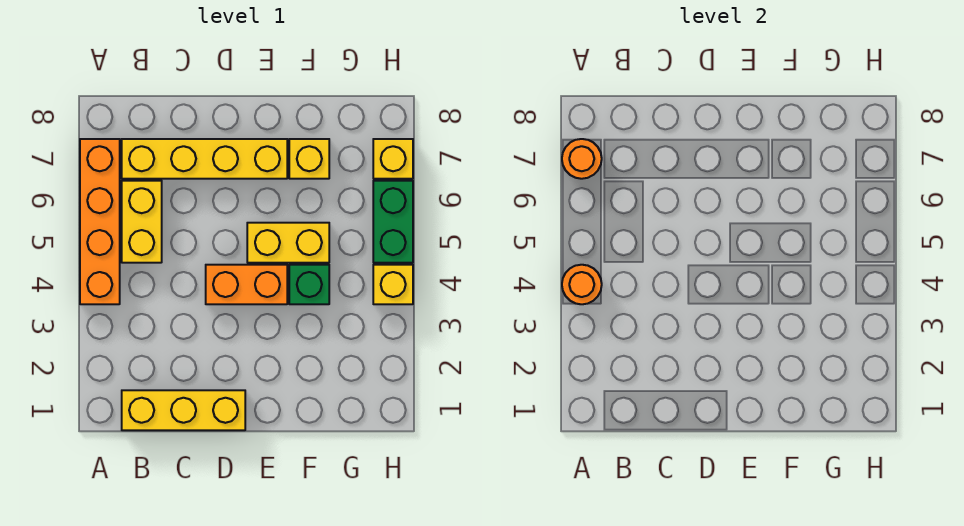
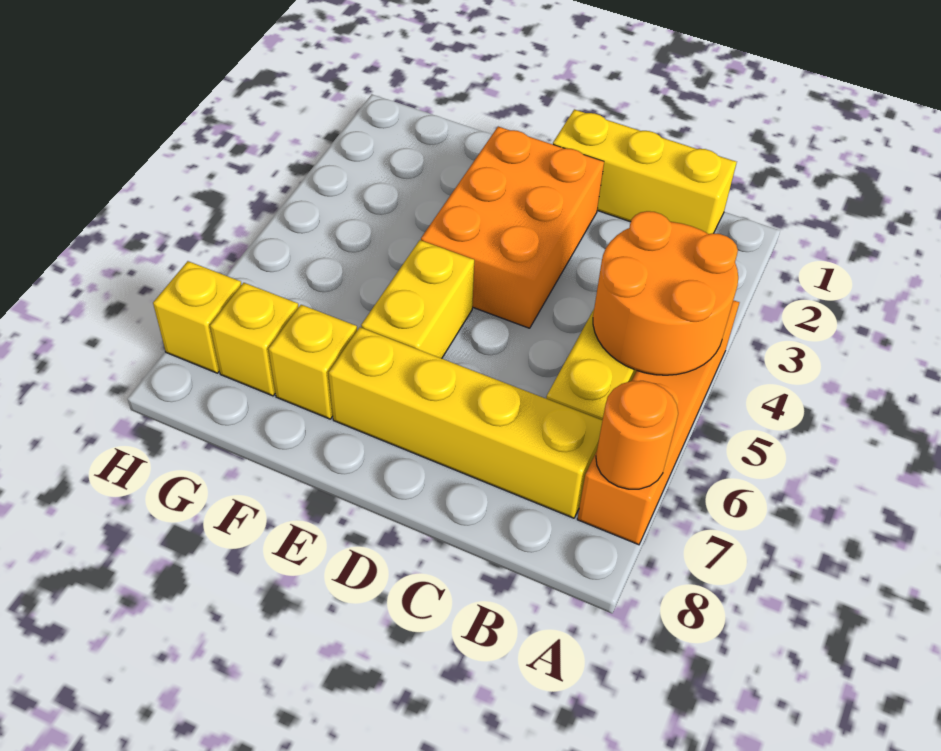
orange round brick A4 level 2 -> orange round brick A4:B5 level 2
orange brick D4:E4 level 1 -> orange brick D2:E4 level 1
yellow brick E5:F5 level 1 -> yellow brick E5:E6 level 1
green brick F4 level 1 -> none
yellow brick H4 level 1 -> yellow brick G7 level 1
green brick H5:H6 level 1 -> none

